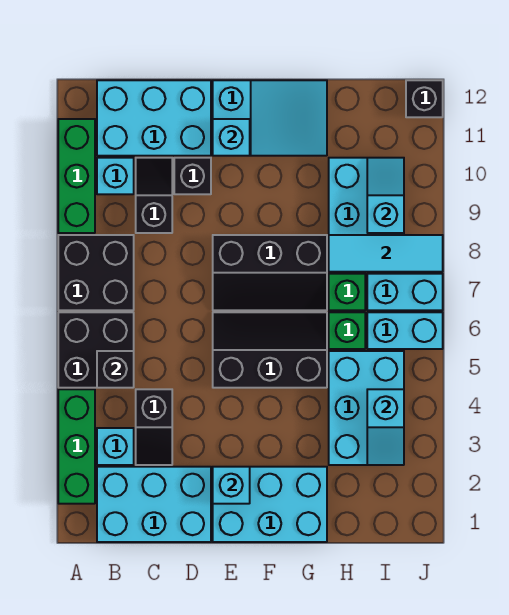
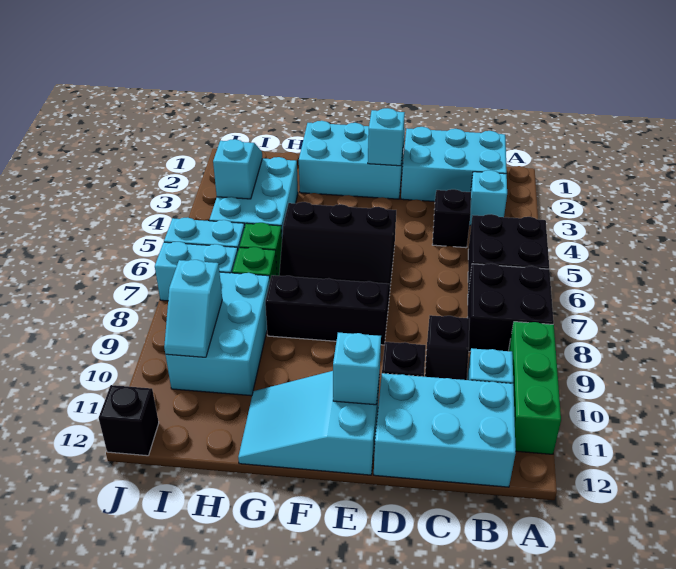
green brick A2:A4 level 1 -> none
black brick B5 level 2 -> none
cyan tile H8:J8 level 2 -> none

